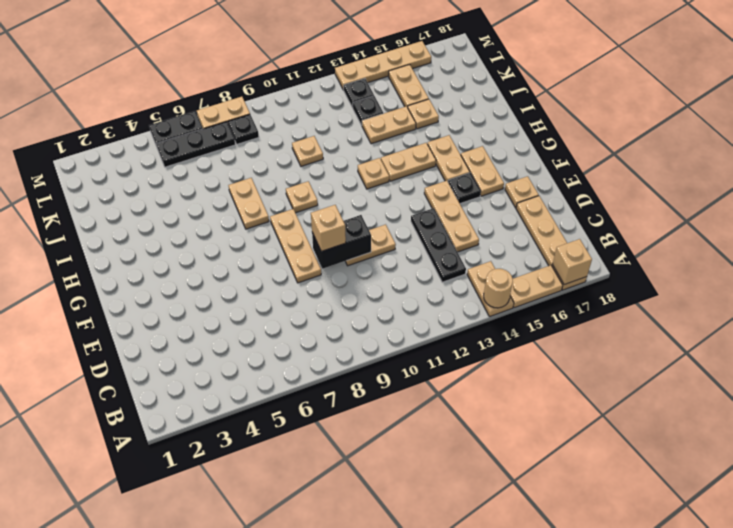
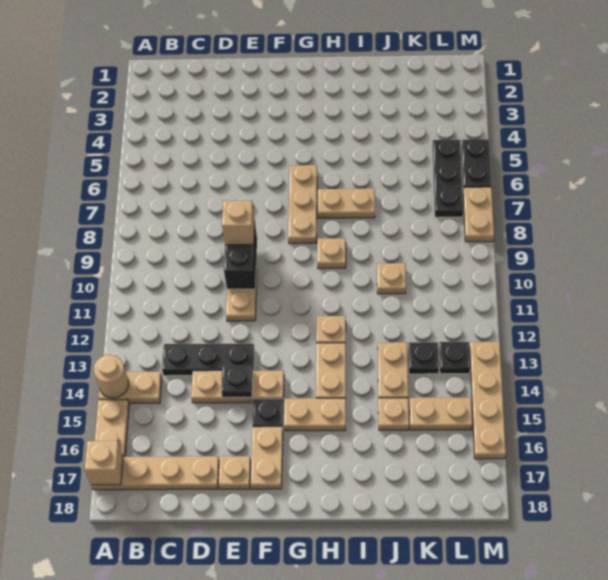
tan plate E8:G8 level 1 -> tan plate G6:G8 level 1
tan plate F16:G16 level 1 -> tan plate F16:F17 level 1
black plate L8 level 1 -> black plate E14 level 2

